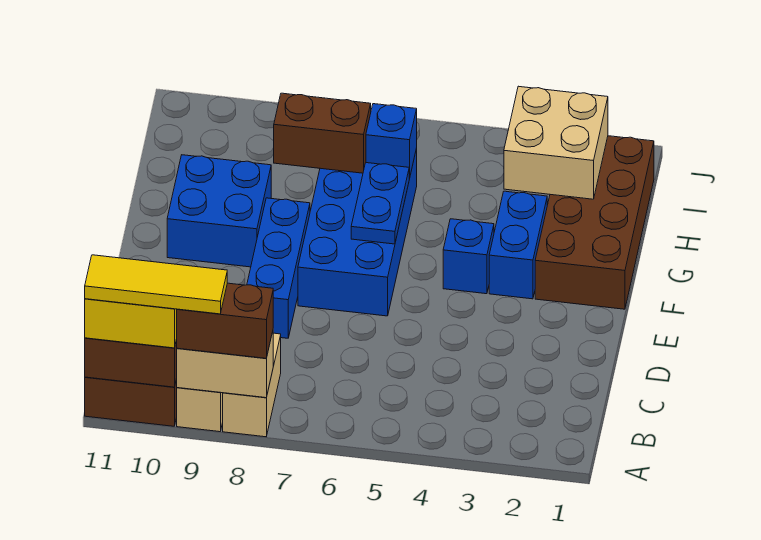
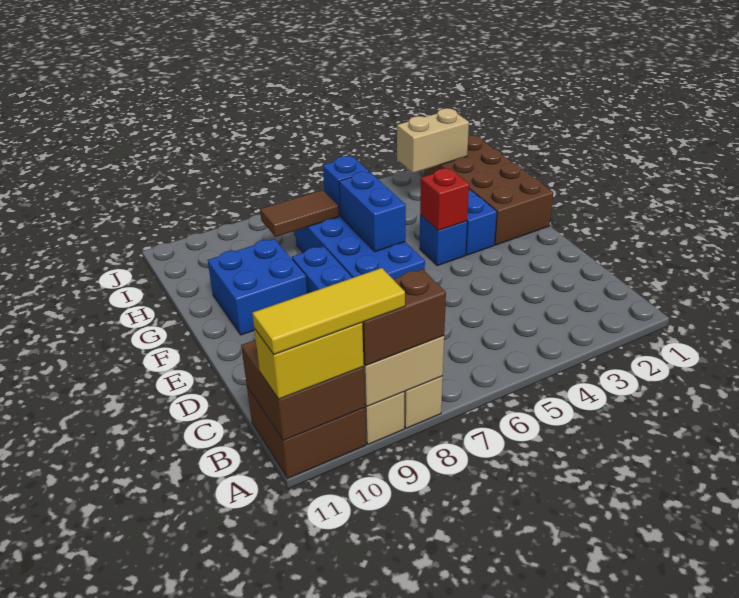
none -> red brick F4 level 2
blue plate F6:G6 level 2 -> blue brick F6:G6 level 2
tan brick H2:I3 level 2 -> tan brick I2:I3 level 2
brown brick H7:H8 level 2 -> brown tile H7:H8 level 2

